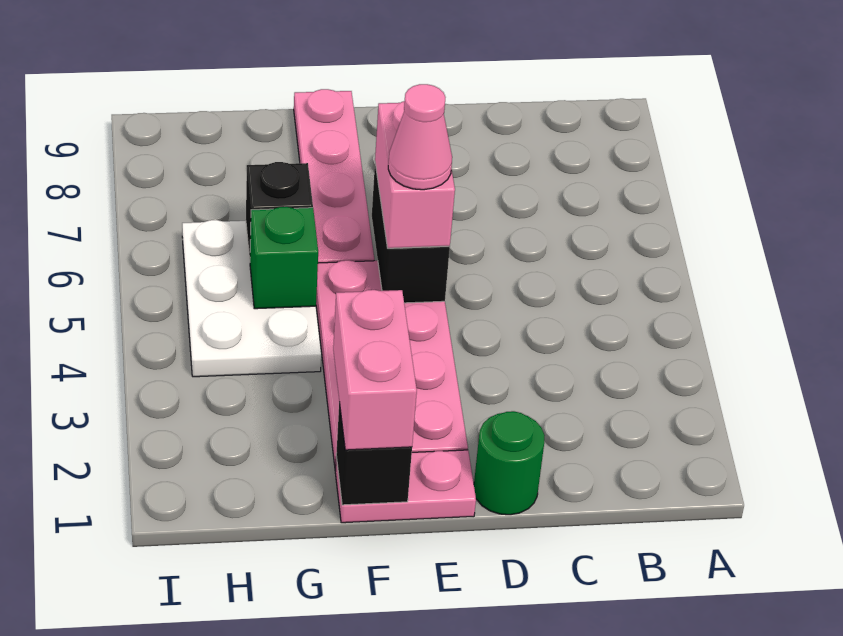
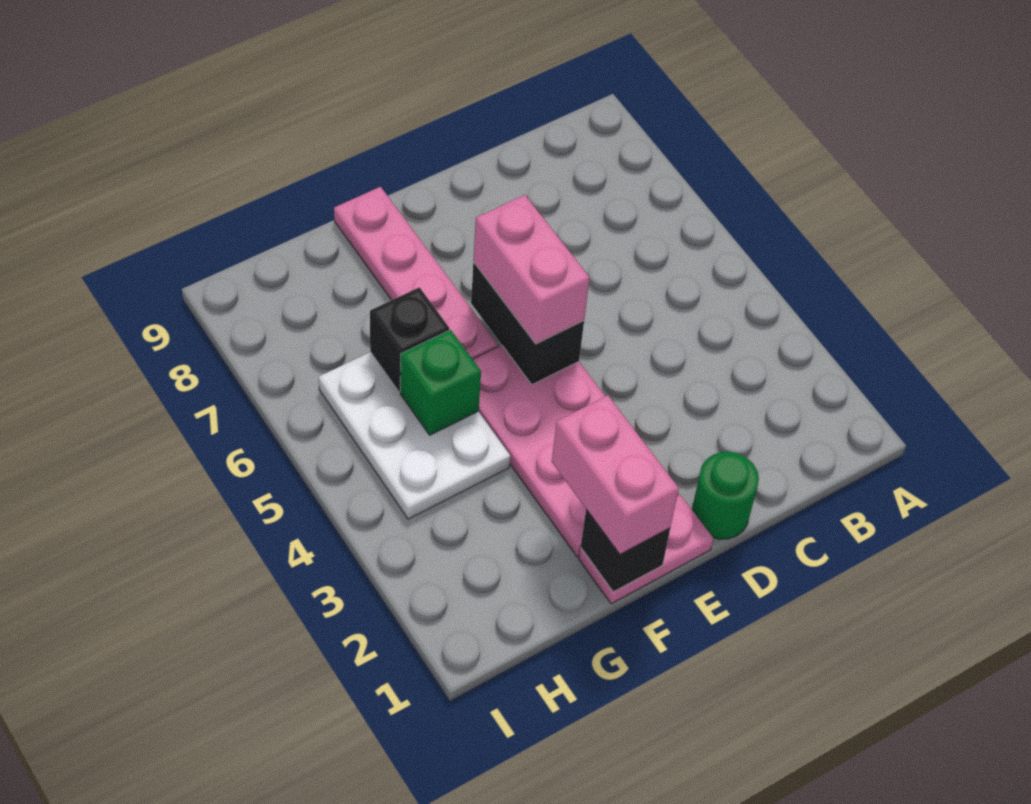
pink cone E5 level 4 -> none

